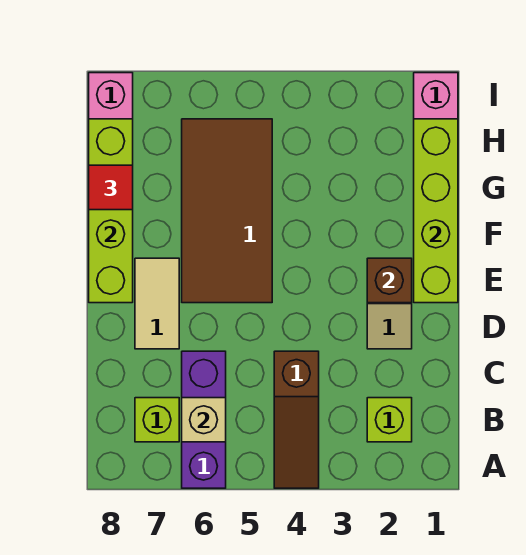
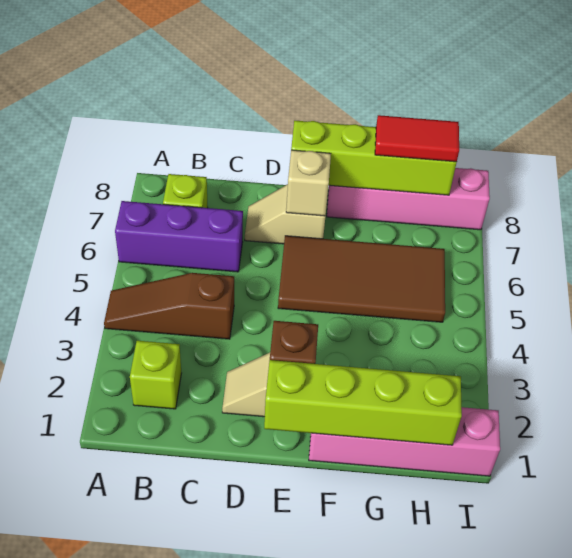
tan brick B6 level 2 -> tan brick E7 level 2
tan tile D7:E7 level 1 -> tan slope D7:E7 level 1 top E
red tile G8 level 3 -> red tile G8:H8 level 3

